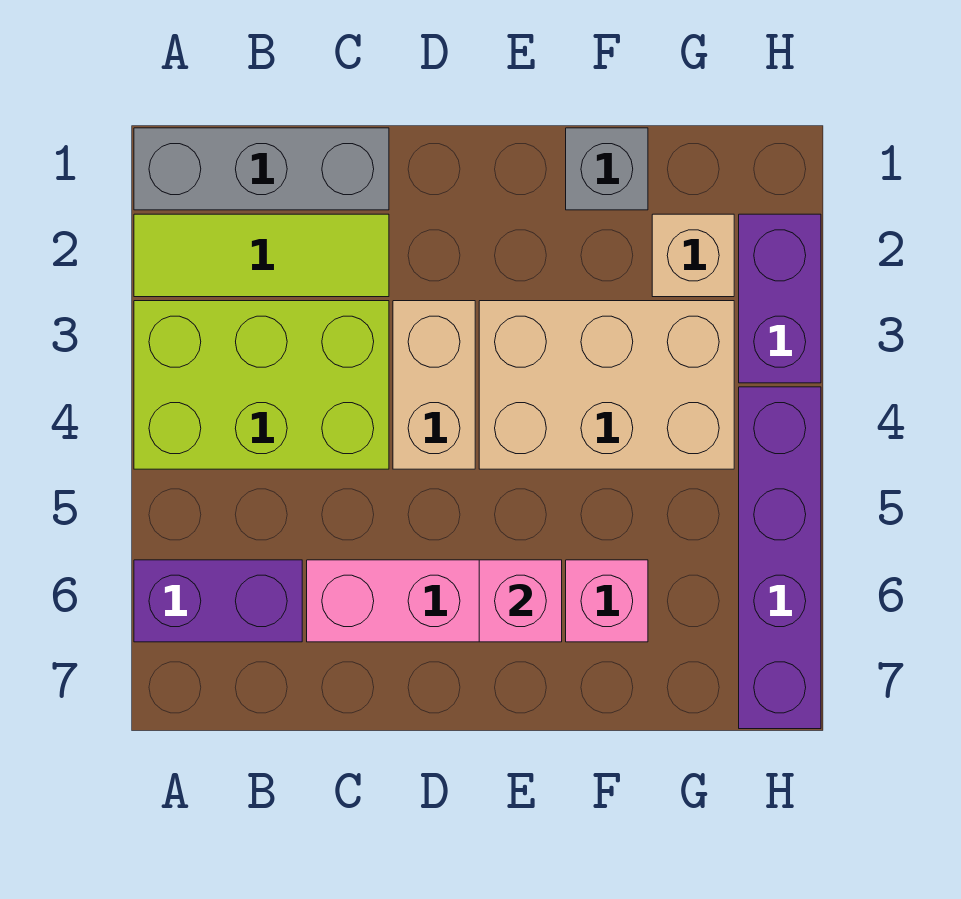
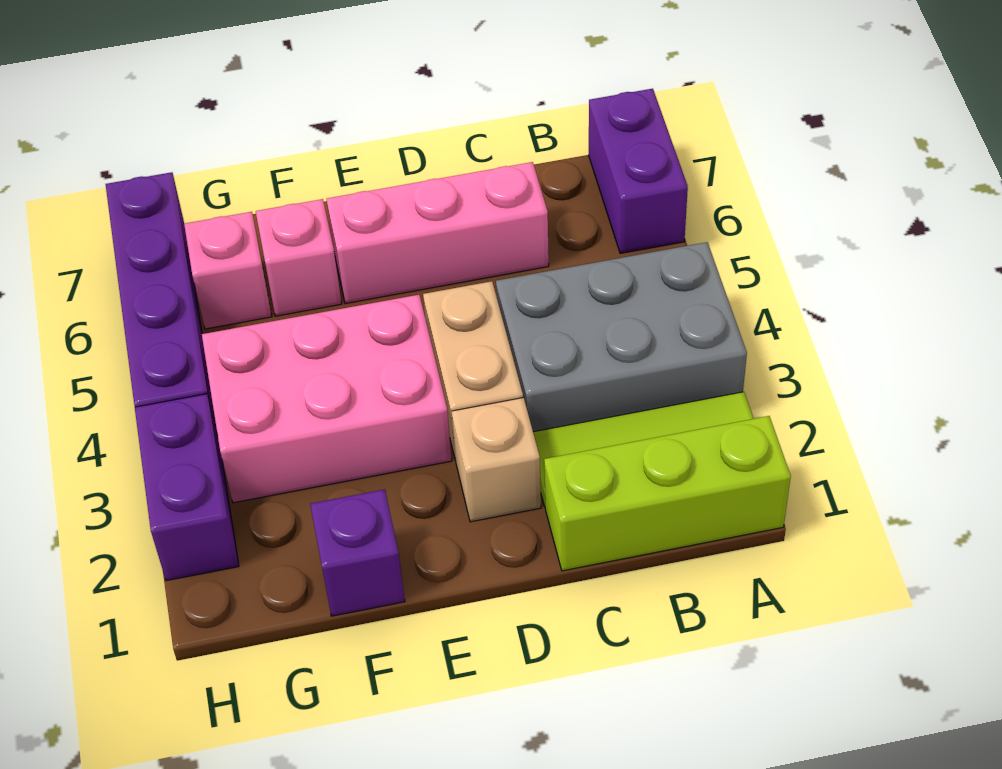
grey brick A1:C1 level 1 -> lime brick A1:C1 level 1
lime brick A3:C4 level 1 -> grey brick A3:C4 level 1
purple brick A6:B6 level 1 -> purple brick A6:A7 level 1
tan brick E3:G4 level 1 -> pink brick E3:G4 level 1
pink brick E6 level 2 -> pink brick G6 level 1
grey brick F1 level 1 -> purple brick F1 level 1
tan brick G2 level 1 -> tan brick D2 level 1

